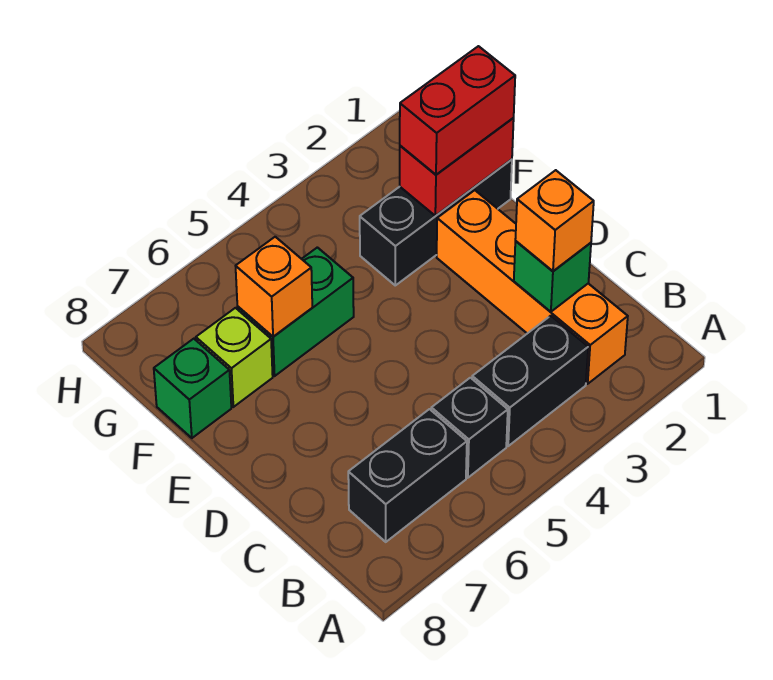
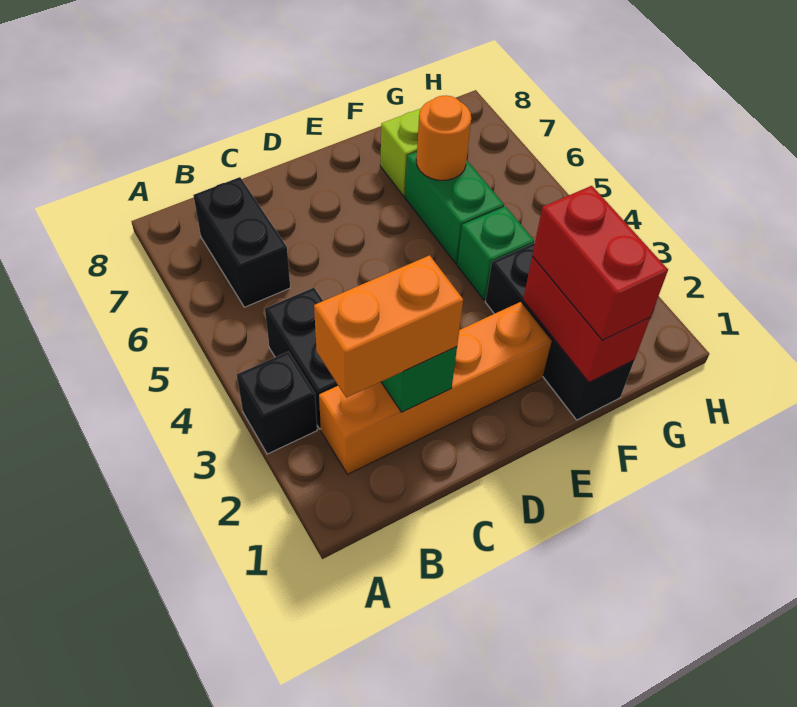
black brick B5 level 1 -> black brick A3 level 1
orange brick C2 level 3 -> orange brick B2:C2 level 3
orange brick F6 level 2 -> orange round brick F6 level 2
green brick F8 level 1 -> green brick F4 level 1

